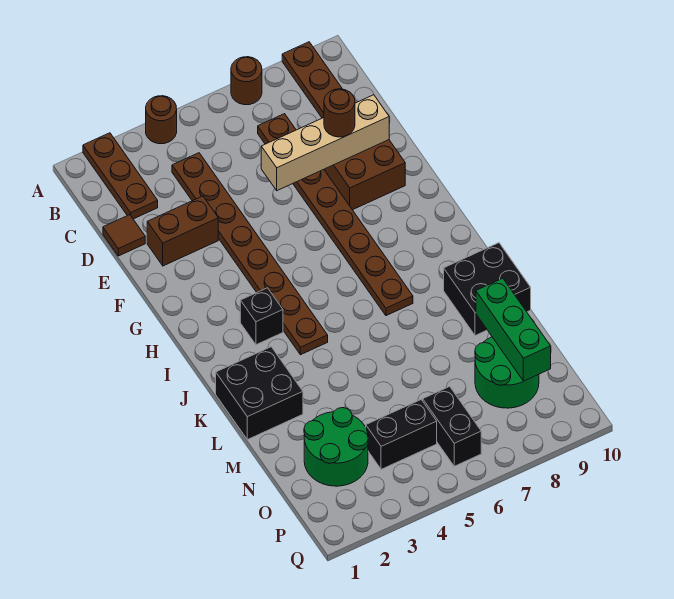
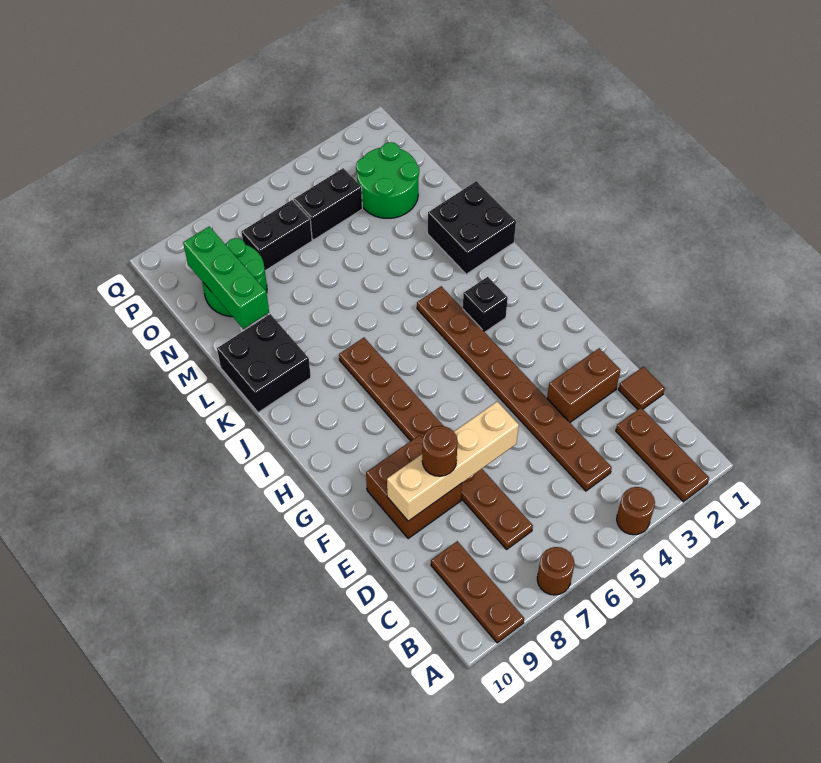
black brick O6:P6 level 1 -> black brick O6:O7 level 1

